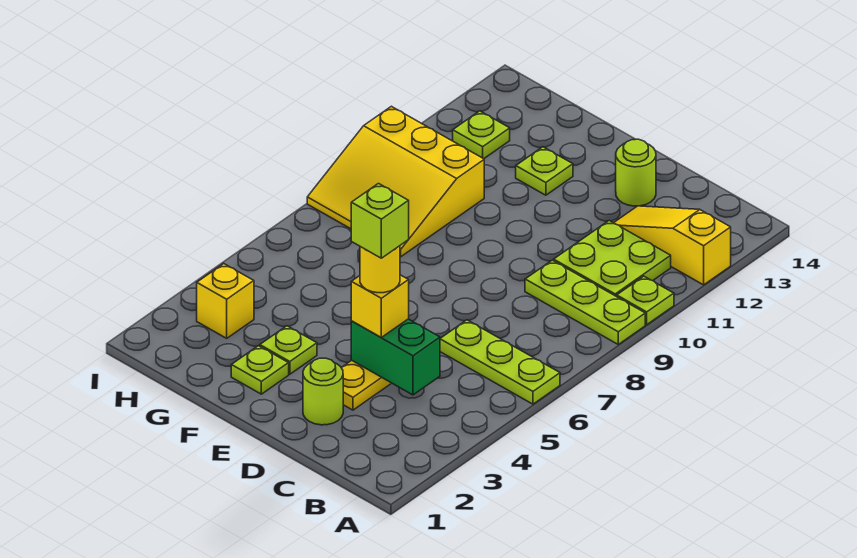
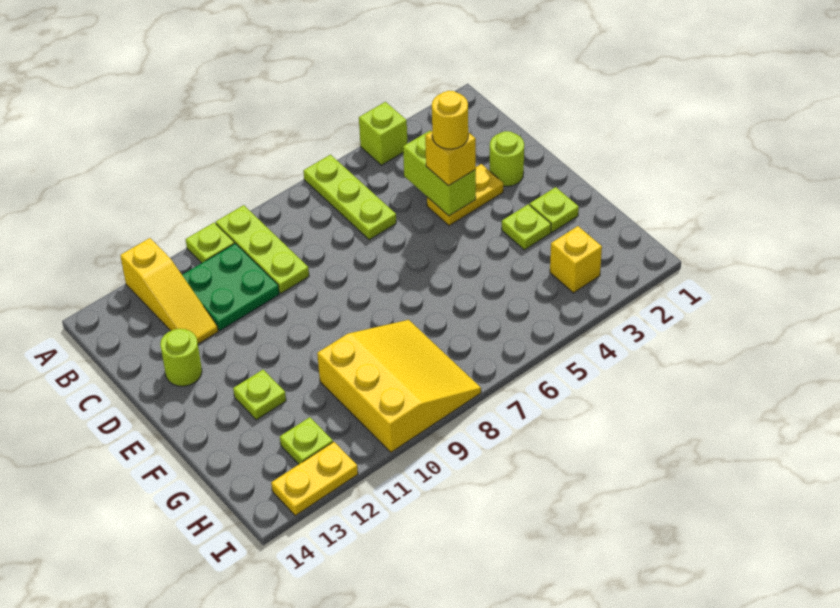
lime plate B10:C11 level 1 -> green plate B10:C11 level 1
green brick C4:D4 level 2 -> lime brick C4:D4 level 2
lime brick D4 level 5 -> lime brick A4 level 1
none -> yellow plate I12:I13 level 1

